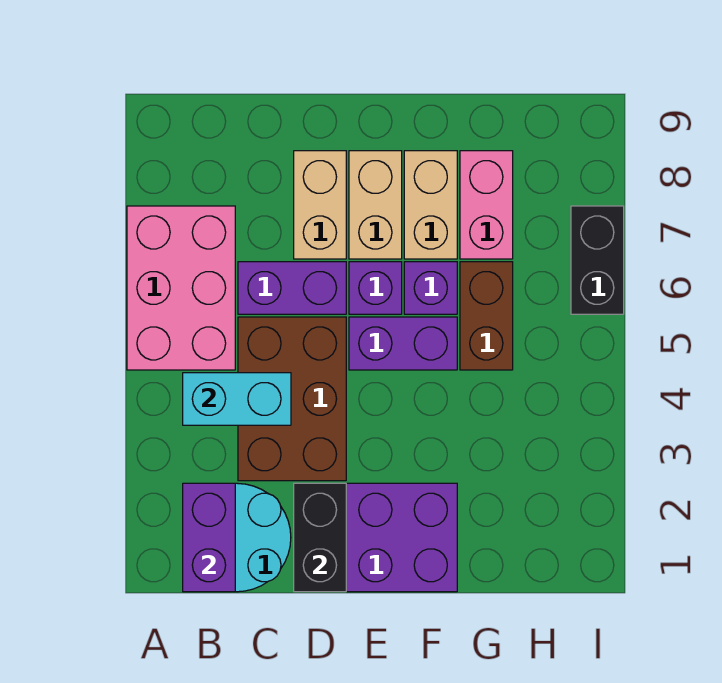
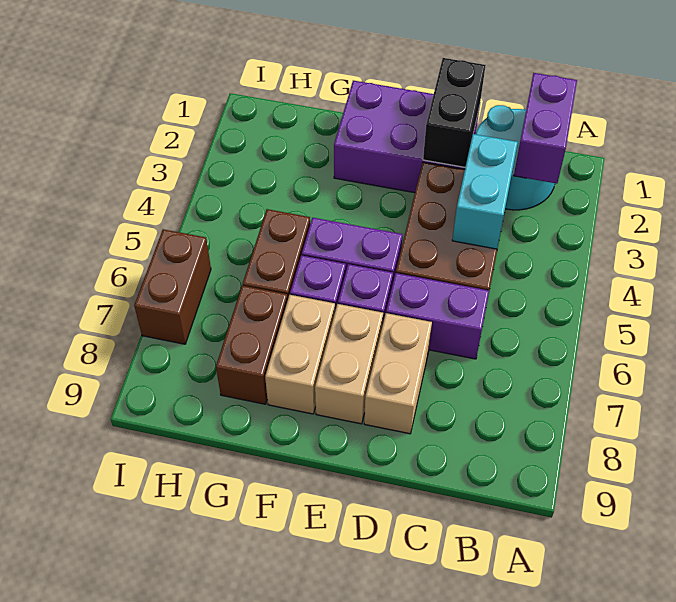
pink brick A5:B7 level 1 -> none
cyan brick B4:C4 level 2 -> cyan brick C3:C4 level 2
pink brick G7:G8 level 1 -> brown brick G7:G8 level 1
black brick I6:I7 level 1 -> brown brick I6:I7 level 1

